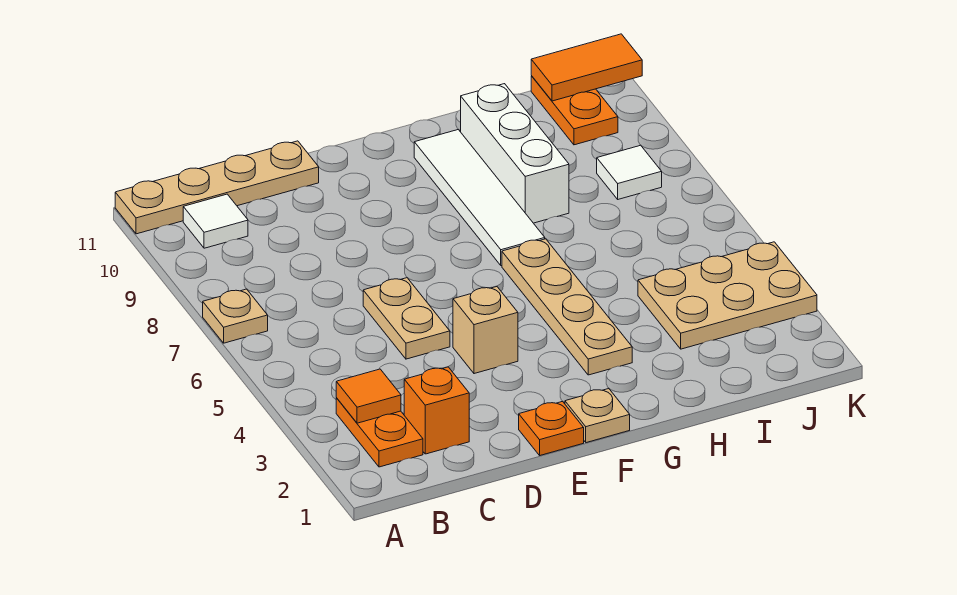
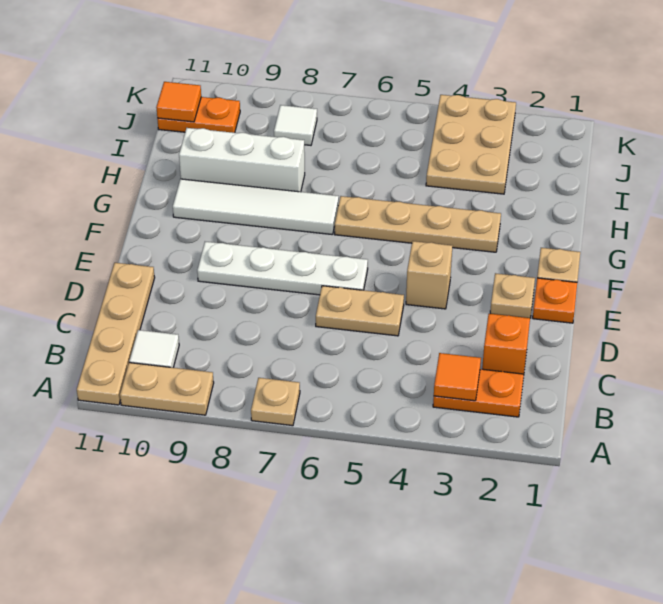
none -> tan plate A9:A10 level 1
none -> tan plate E2 level 1
none -> white plate E6:E9 level 1
orange tile J11:K11 level 2 -> orange tile J11 level 2

